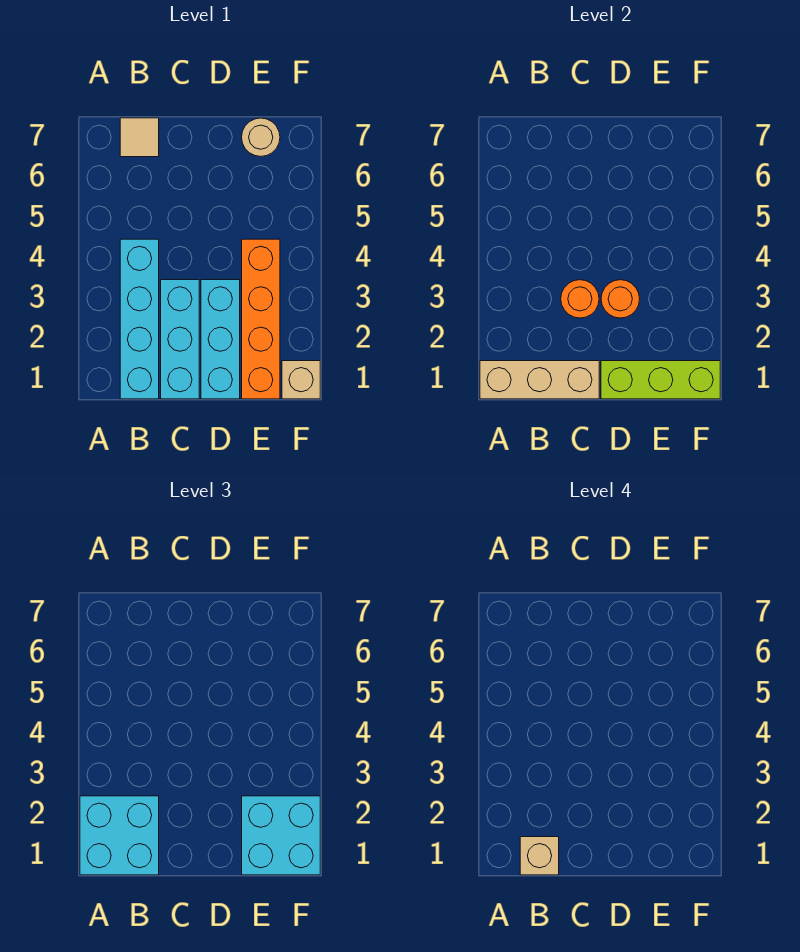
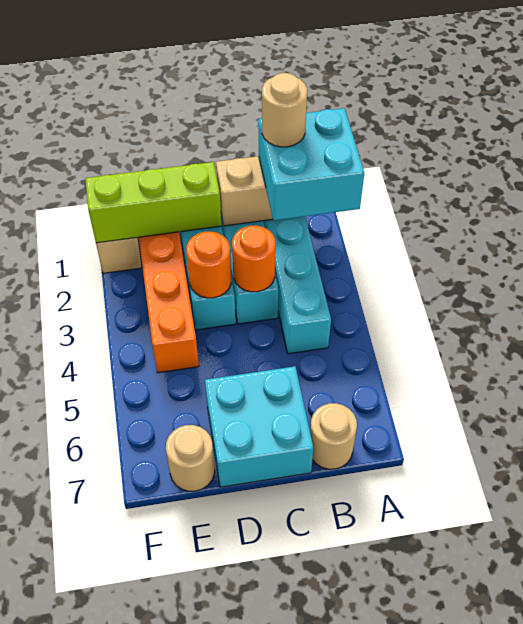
tan brick B1 level 4 -> tan round brick B1 level 4
tan tile B7 level 1 -> tan round brick B7 level 1
cyan brick E1:F2 level 3 -> cyan brick C6:D7 level 1

